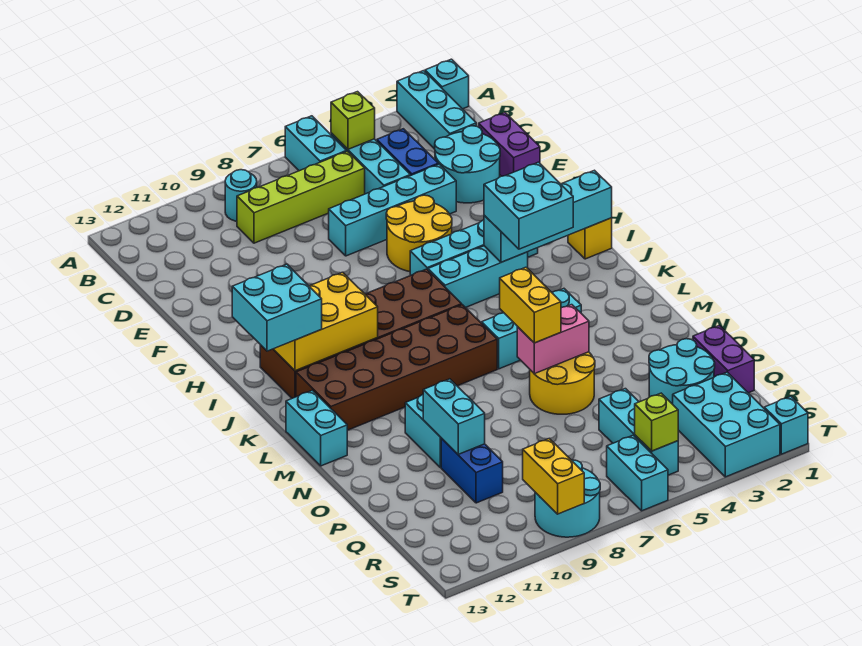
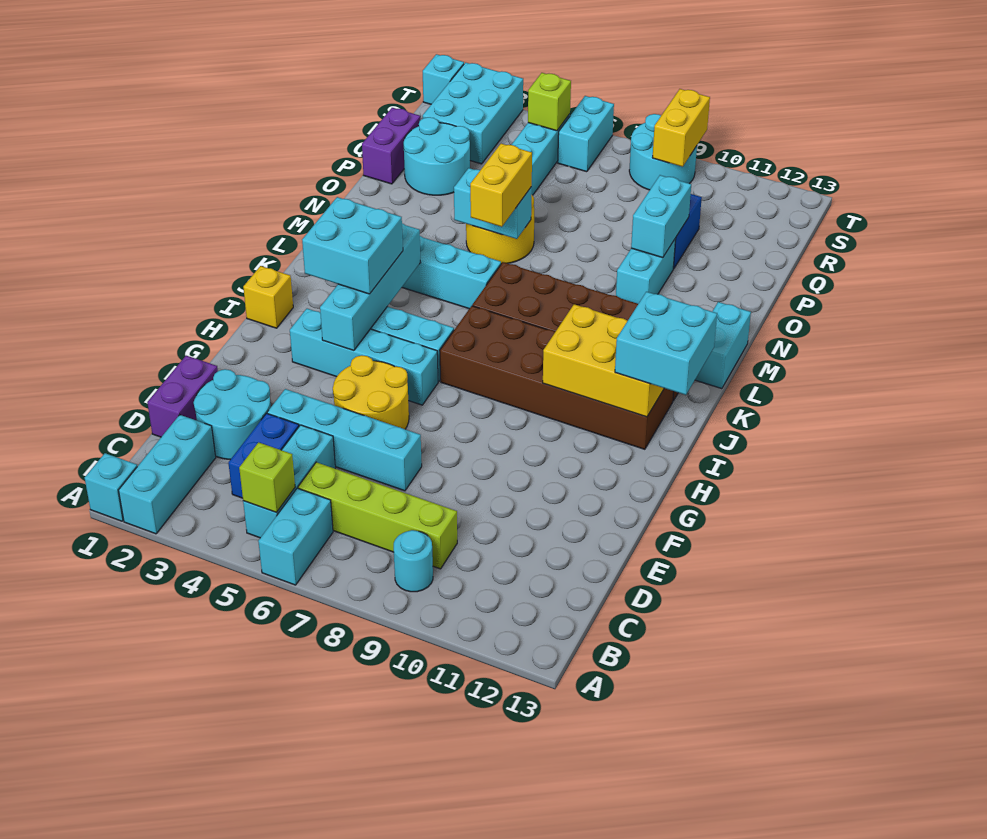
cyan brick I1:I4 level 2 -> cyan brick H4:K4 level 2
pink brick N5:N6 level 2 -> cyan brick N5:N6 level 2

